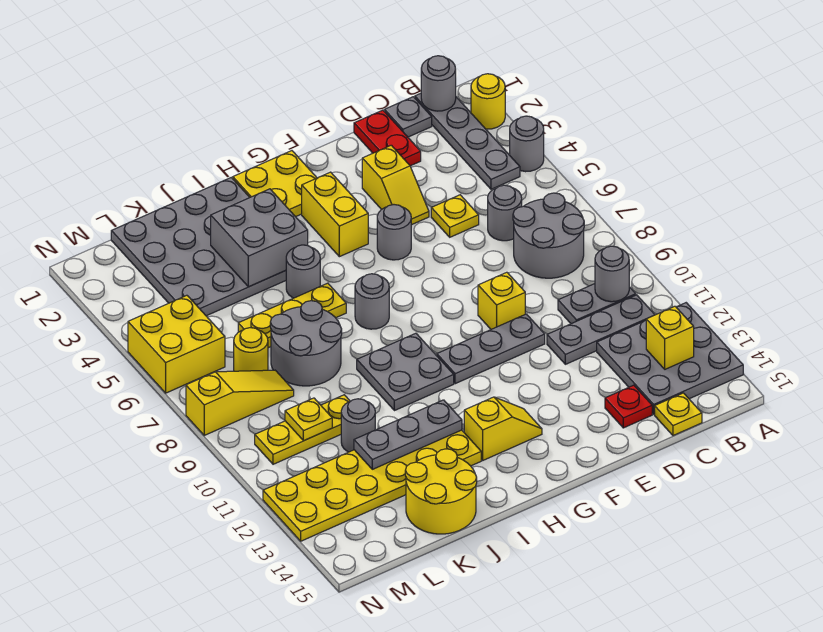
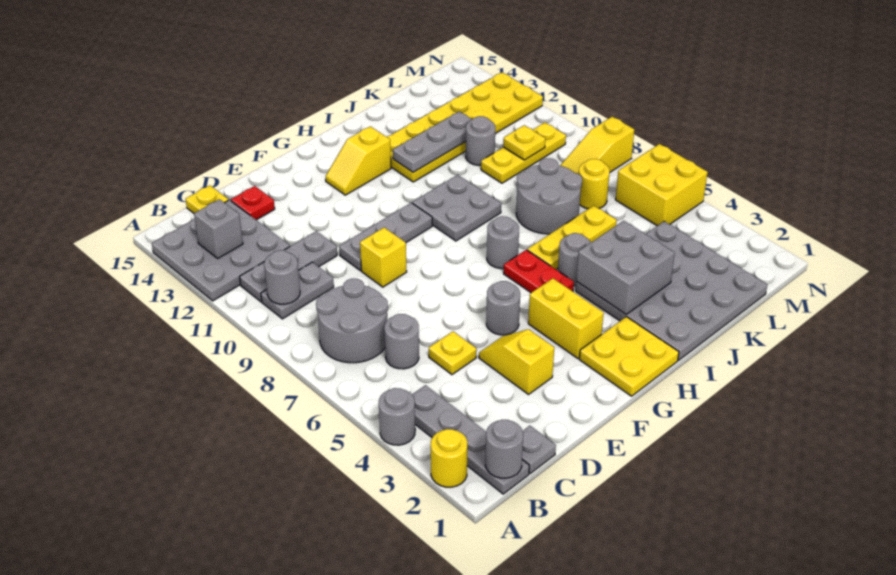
yellow brick B13 level 2 -> grey brick B13 level 2
red plate D1:D2 level 1 -> red plate H5:H6 level 1
yellow round brick J14:K15 level 1 -> none

